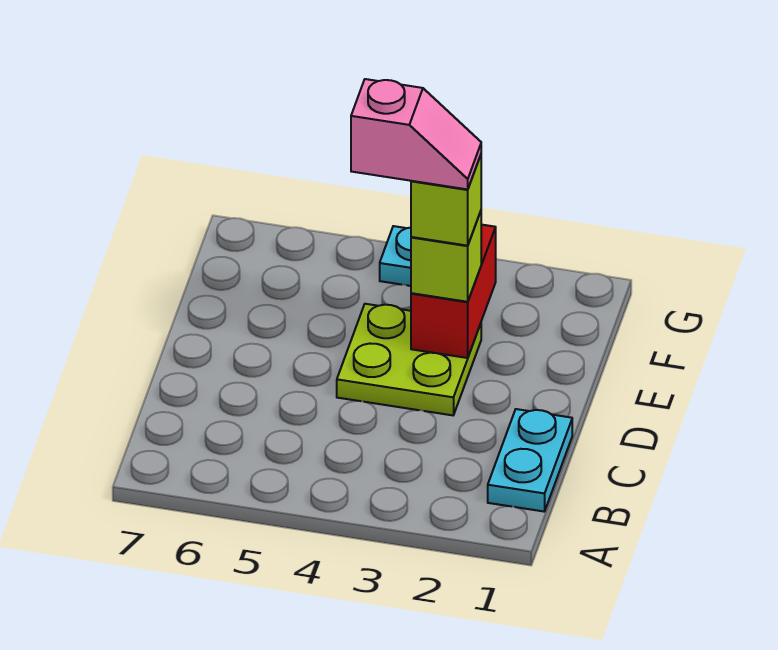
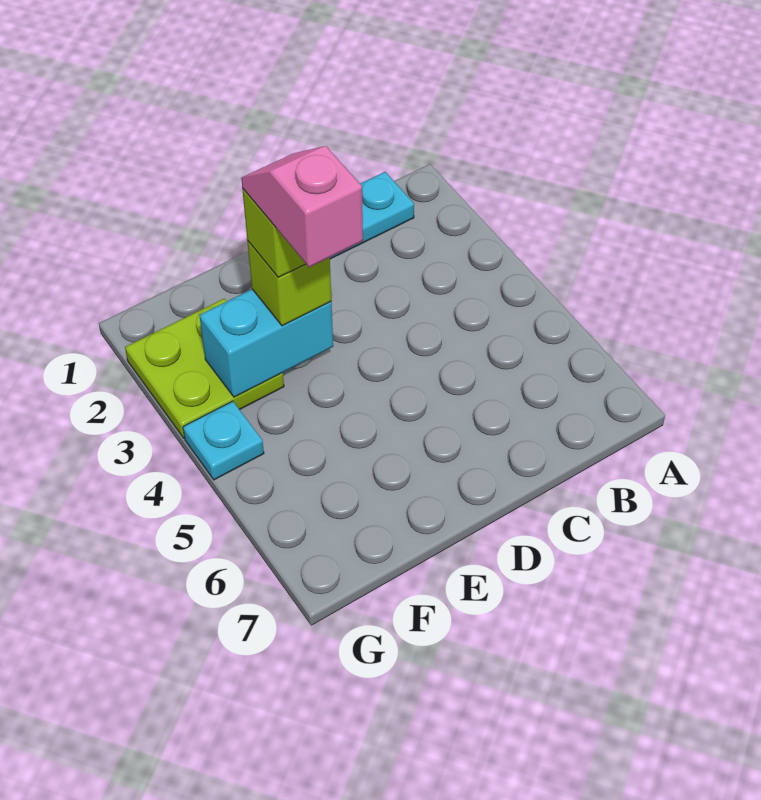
lime plate D3:E4 level 1 -> lime plate F2:G3 level 1
red brick E3:F3 level 2 -> cyan brick E3:F3 level 2

